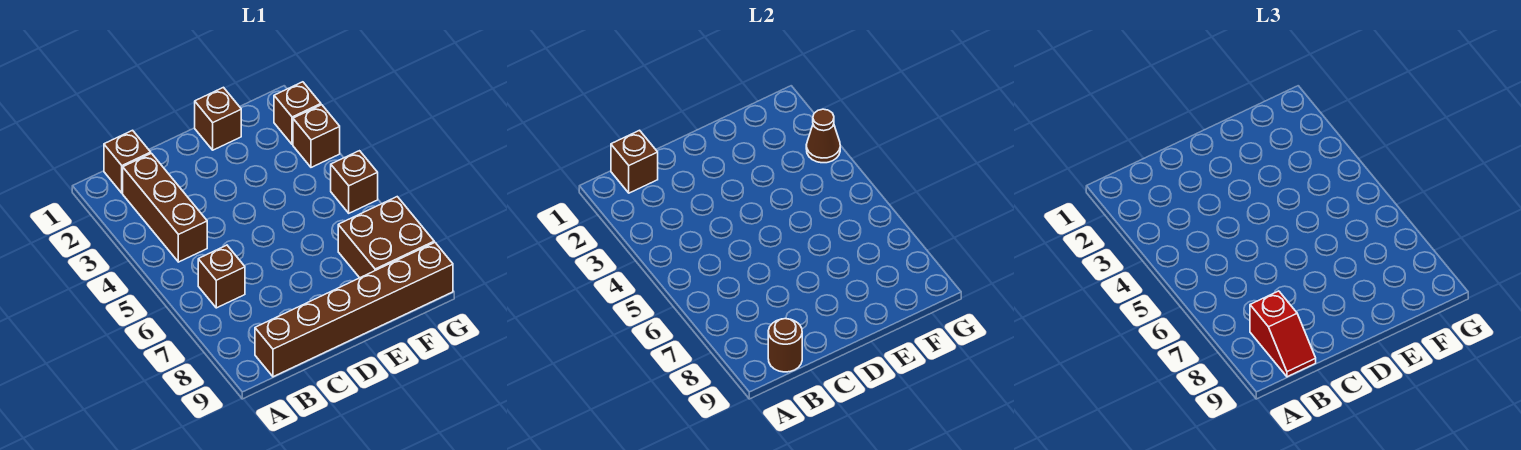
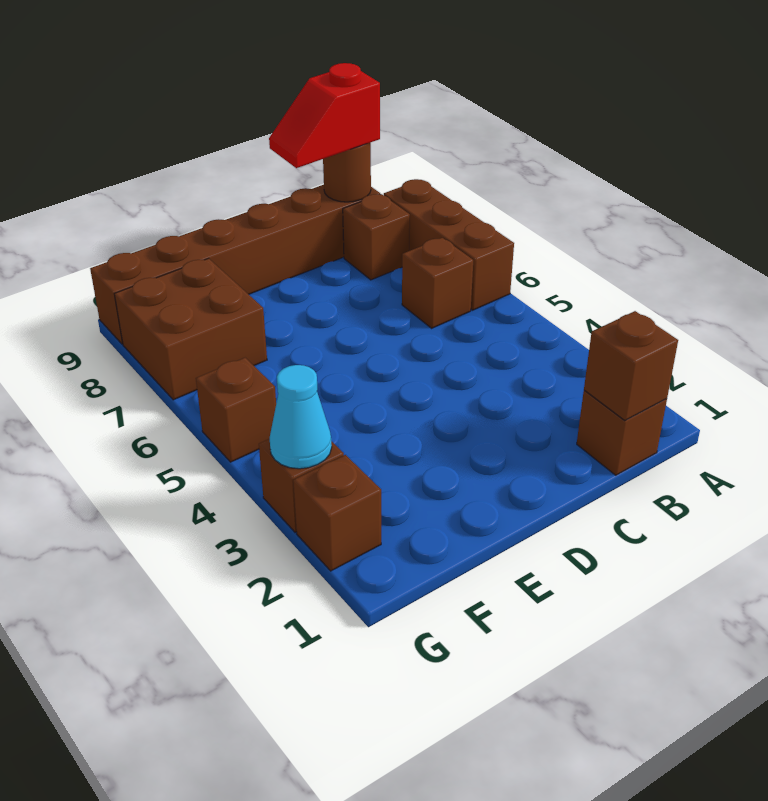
brown brick B2:B4 level 1 -> brown brick A6:A8 level 1
red slope B8:B9 level 3 top 8 -> red slope B9:C9 level 3 top B
brown brick E1 level 1 -> brown brick B8 level 1
brown cone G3 level 2 -> cyan cone G3 level 2

